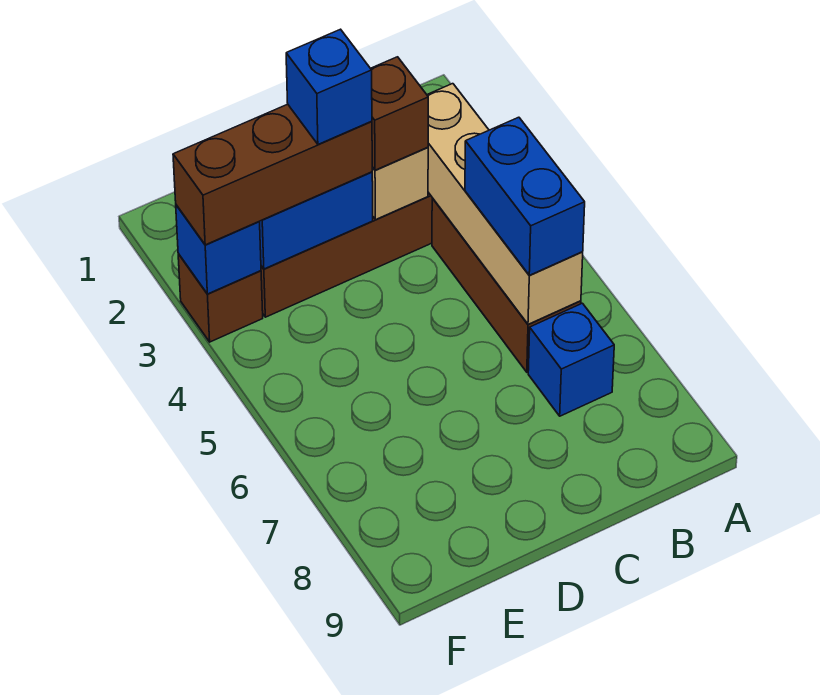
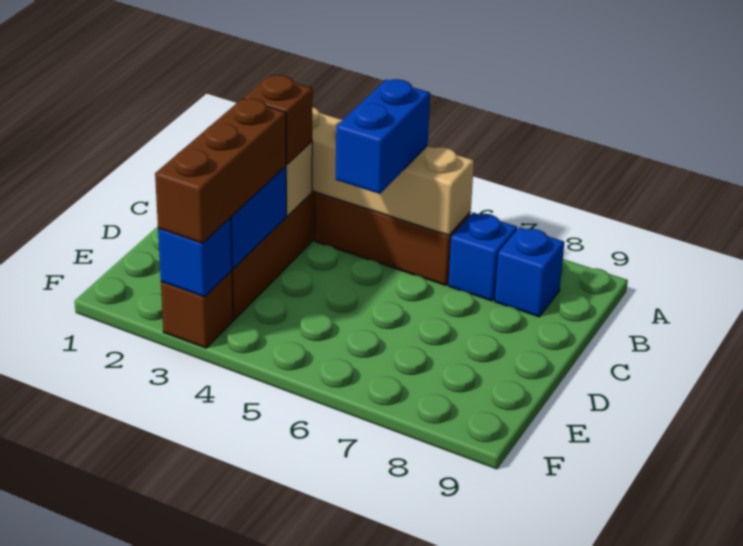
blue brick B5:B6 level 3 -> blue brick B5:C5 level 3
blue brick D3 level 4 -> blue brick B8 level 1

